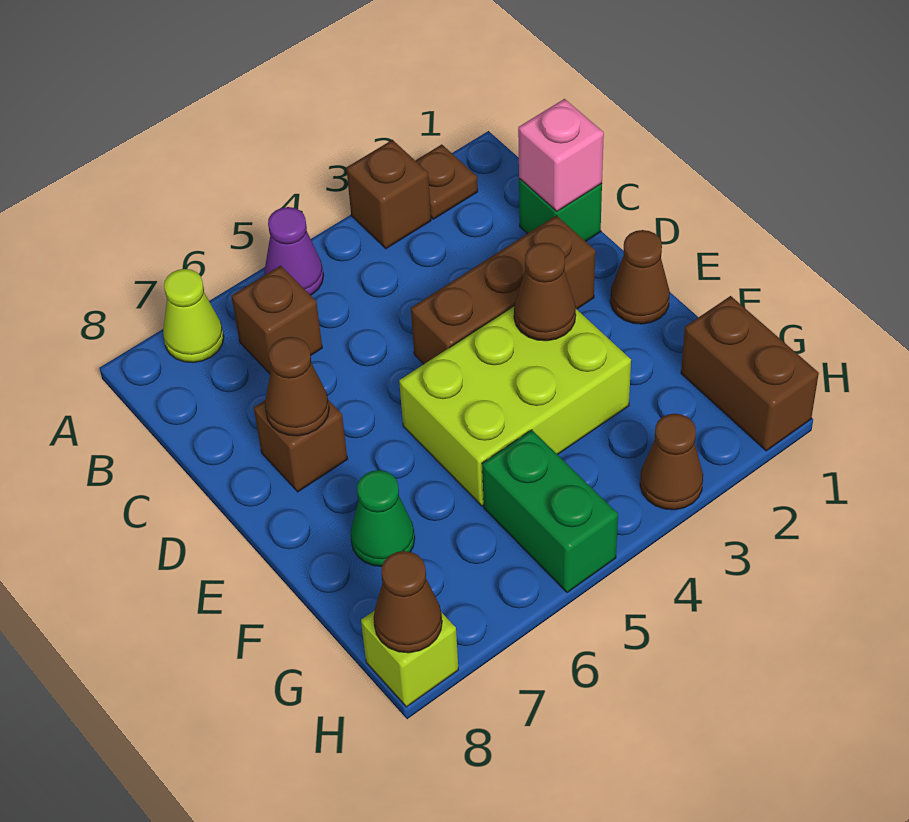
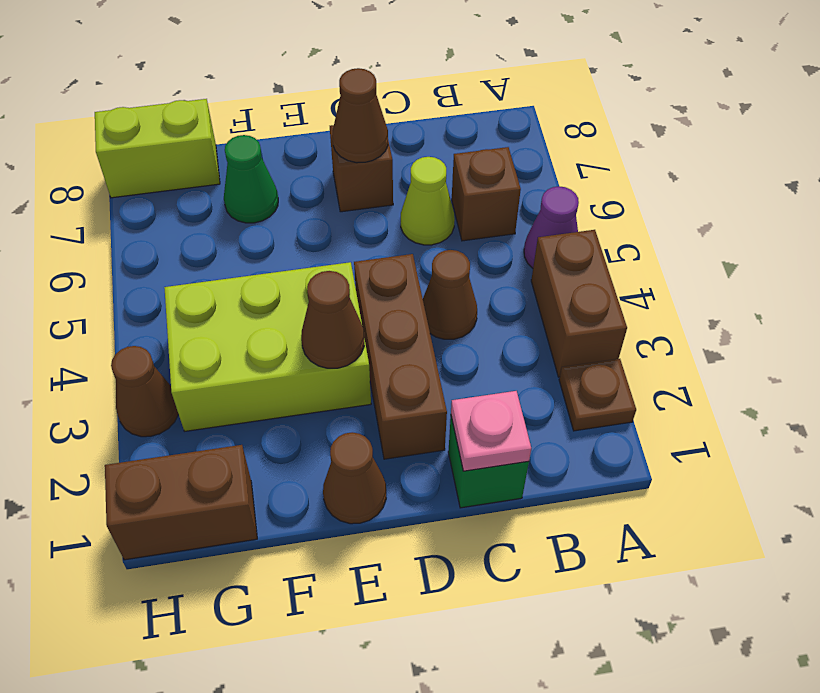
brown brick A3 level 1 -> brown brick A3:A4 level 1
lime cone A7 level 1 -> lime cone C6 level 1
pink brick C1 level 2 -> pink plate C1 level 2
lime brick E3:F5 level 1 -> lime brick E3:G4 level 1
green brick G5:H5 level 1 -> none
lime brick H8 level 1 -> lime brick G8:H8 level 1
brown cone H8 level 2 -> brown cone C4 level 1

